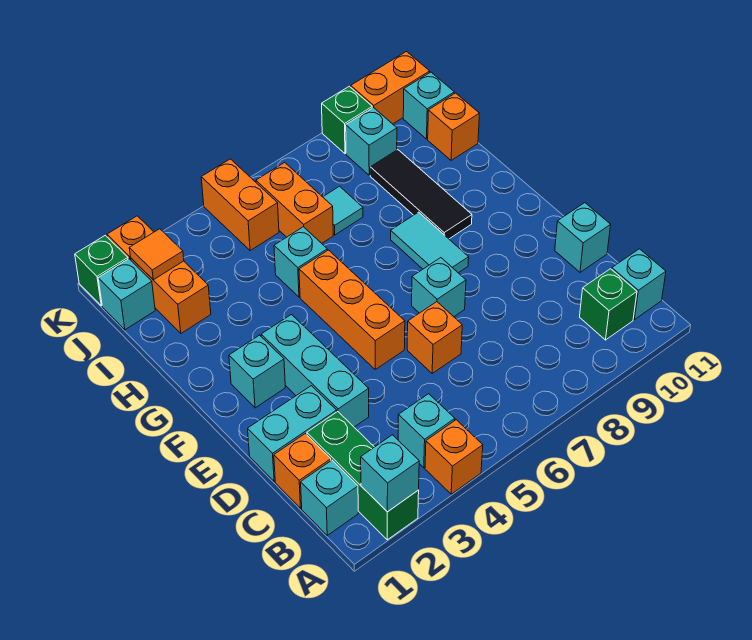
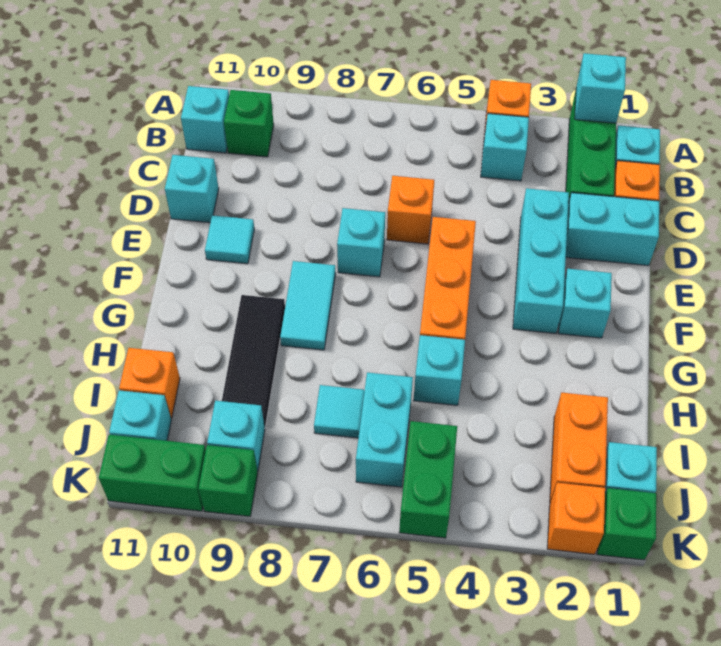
none -> cyan tile E10 level 1
orange brick I6:J6 level 1 -> cyan brick I6:J6 level 1
orange tile J2 level 2 -> none
orange brick J5:K5 level 1 -> green brick J5:K5 level 1
orange brick K10:K11 level 1 -> green brick K10:K11 level 1

